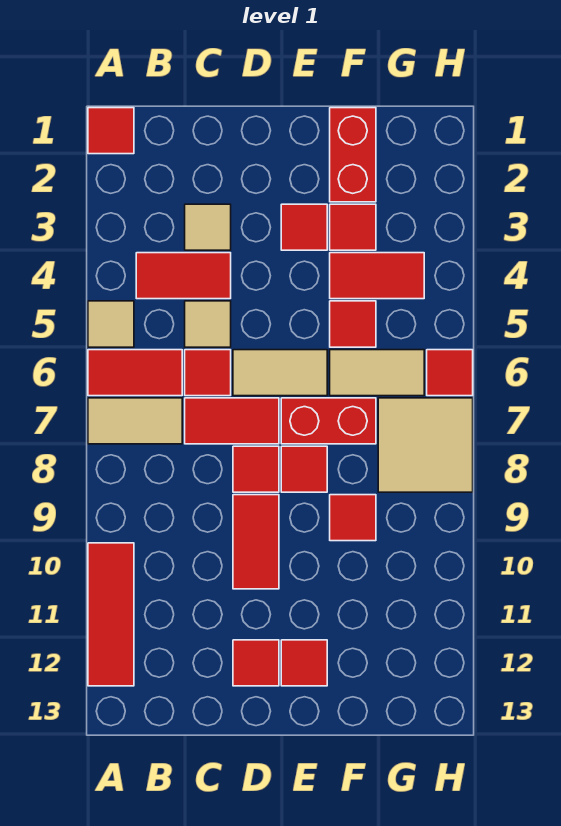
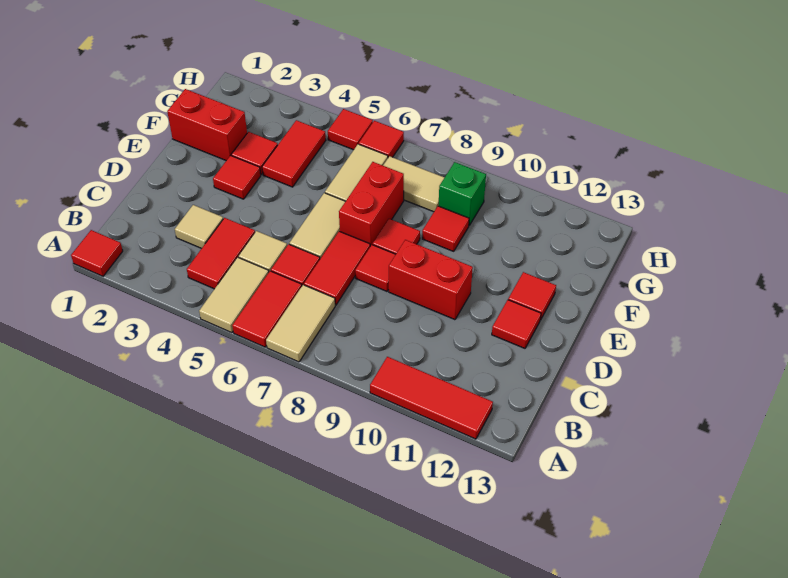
tan tile A5 level 1 -> tan tile A5:B5 level 1
red tile D9:D10 level 1 -> red brick D9:D10 level 1
red tile F5 level 1 -> red tile H5 level 1
tan tile G7:H8 level 1 -> tan tile G7:G8 level 1
none -> green brick G9 level 1

